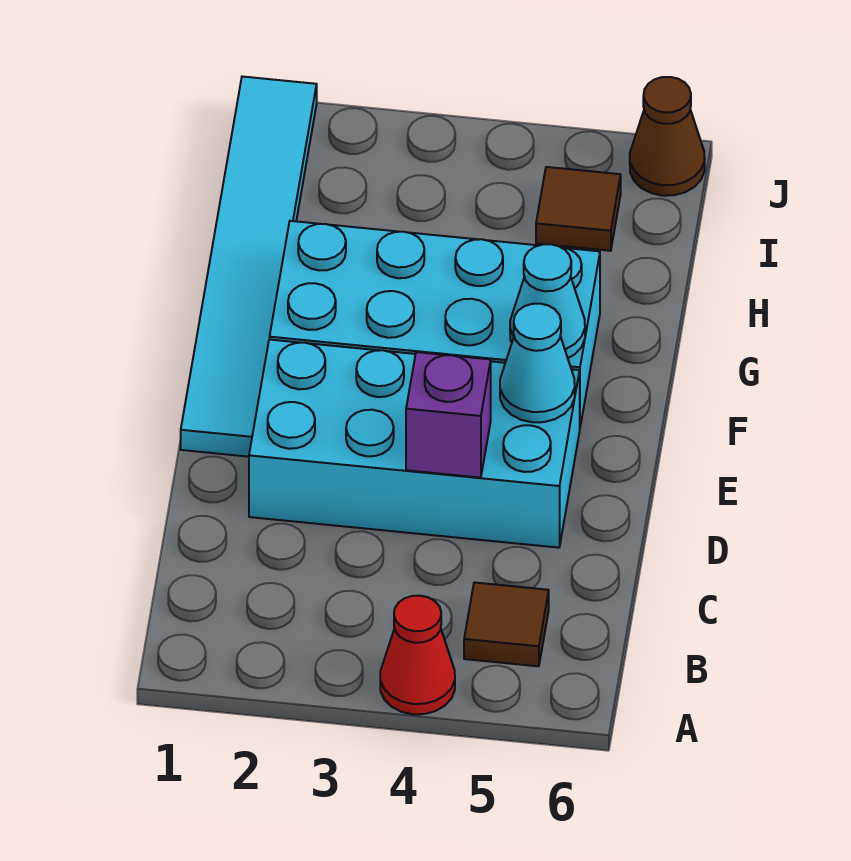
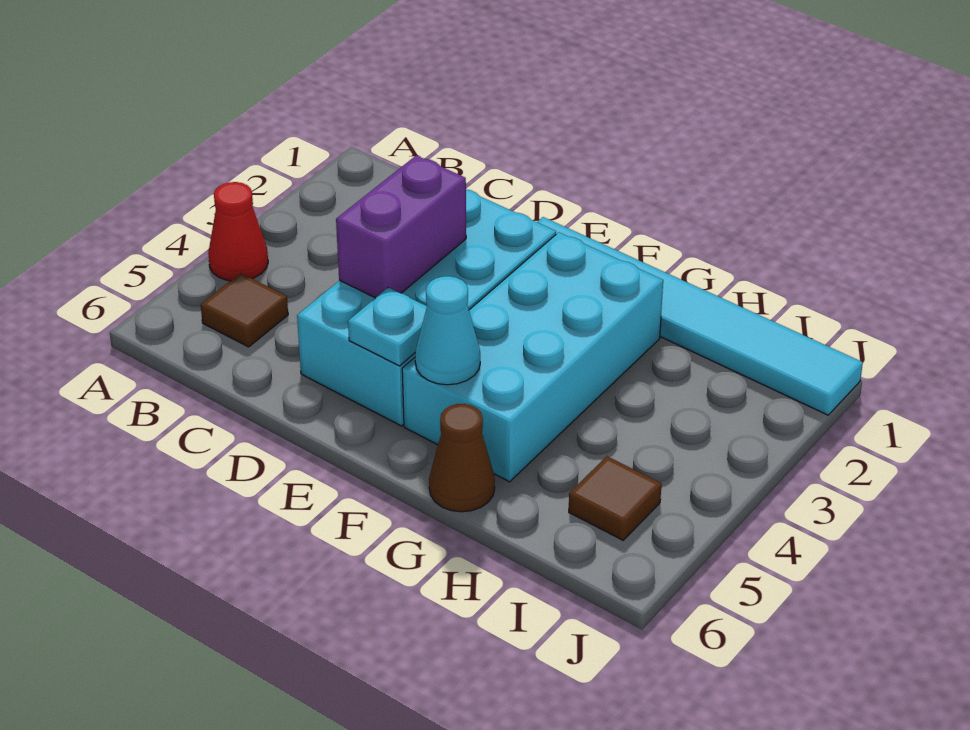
purple brick D4 level 2 -> purple brick D3:D4 level 2
cyan cone E5 level 2 -> cyan plate E5 level 2
brown cone J6 level 1 -> brown cone G6 level 1

